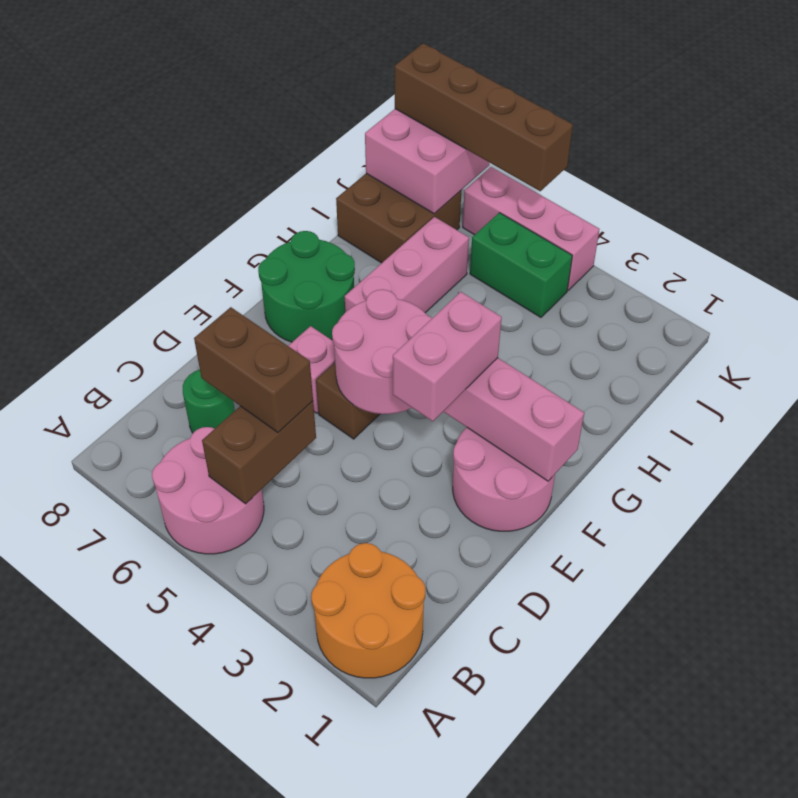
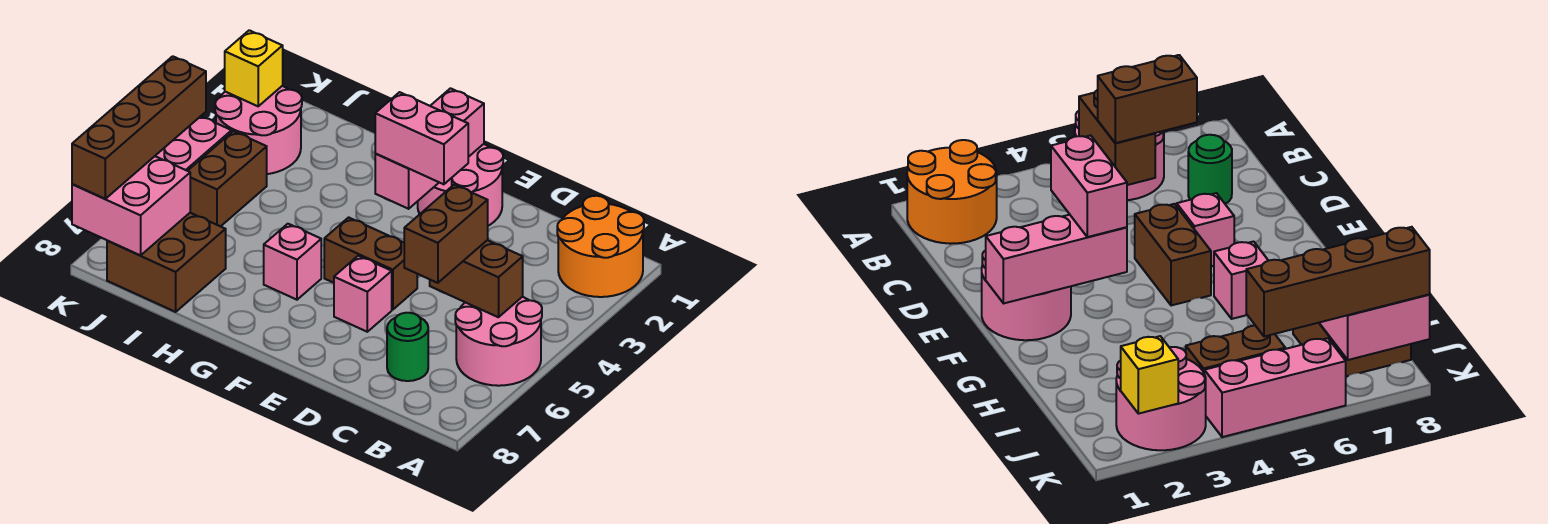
pink round brick E4:F5 level 2 -> pink round brick J2:K3 level 1
green round brick F7:G8 level 1 -> none
pink brick G6:I6 level 1 -> pink brick G6 level 1
green brick J4:J5 level 1 -> brown brick J4:J5 level 1
none -> yellow brick K2 level 2

